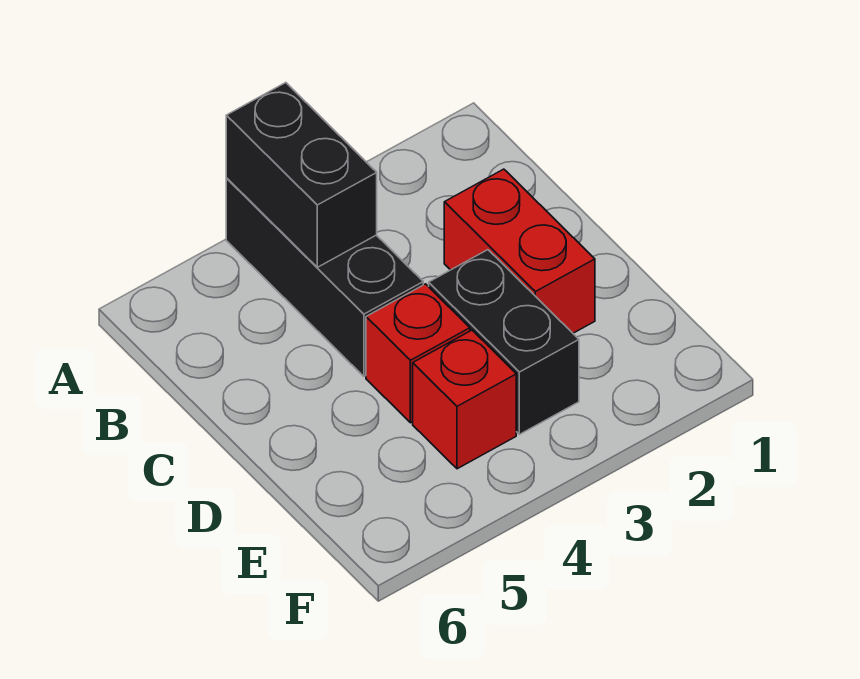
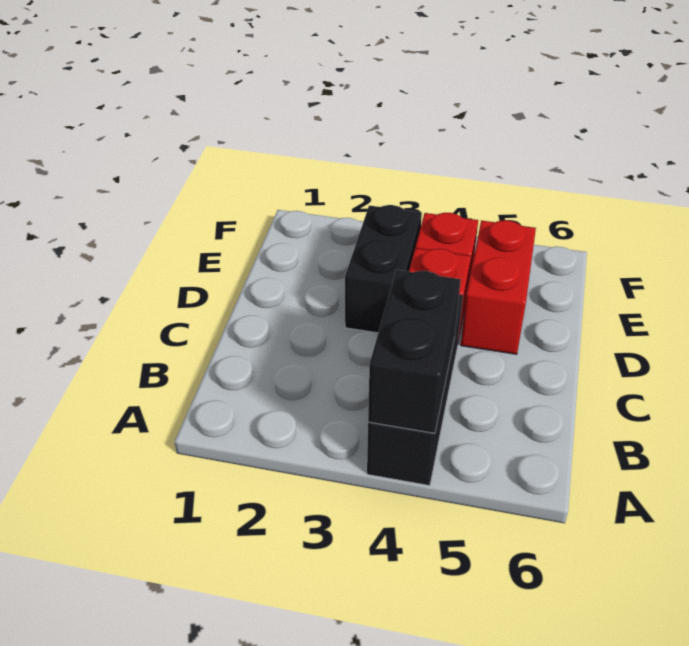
red brick C2:D2 level 1 -> red brick D5:E5 level 1

